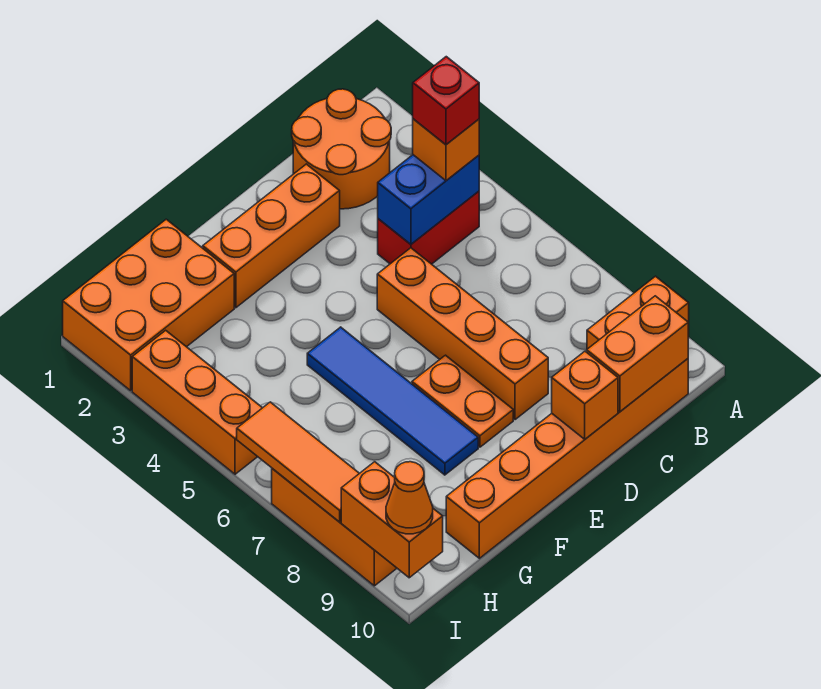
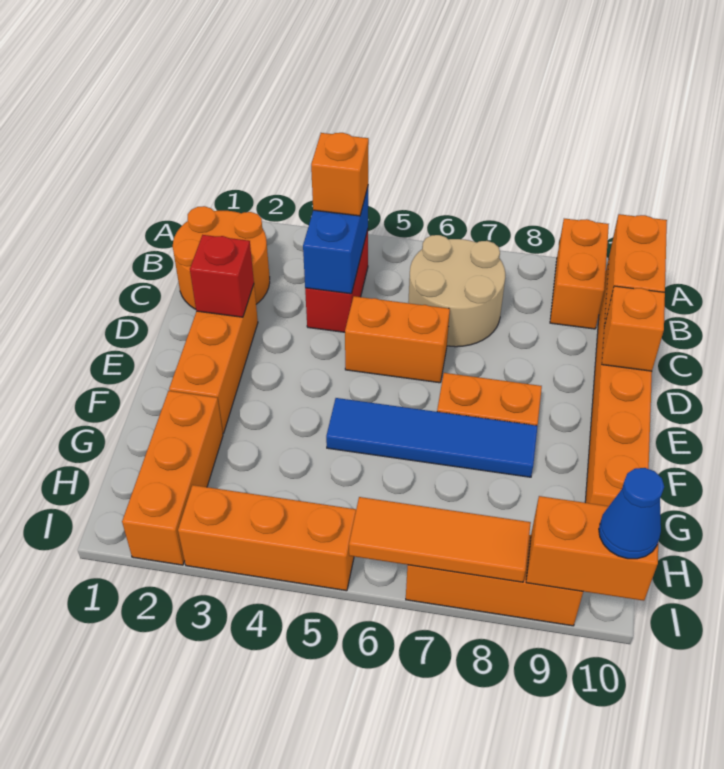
red brick B4 level 4 -> red brick D2 level 2
none -> tan round brick B6:C7 level 1
orange brick D5:D8 level 1 -> orange brick D5:D6 level 1
orange brick G1:I2 level 1 -> orange brick G2:I2 level 1
orange cone I10 level 3 -> blue cone I10 level 3

